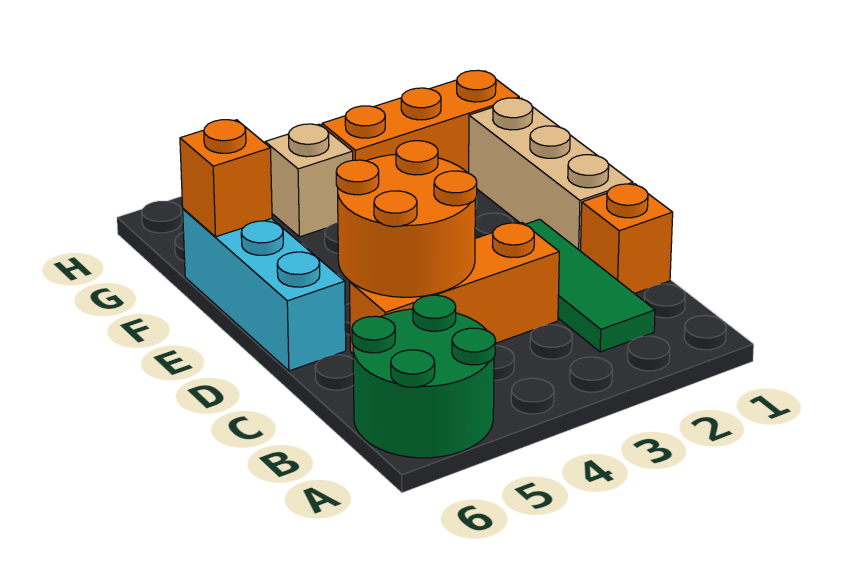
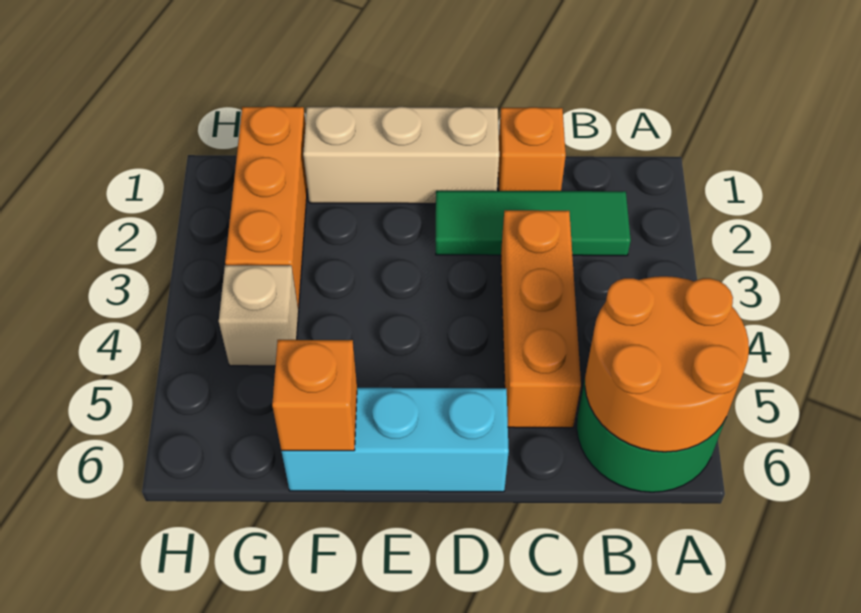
orange round brick C4:D5 level 2 -> orange round brick A5:B6 level 2

